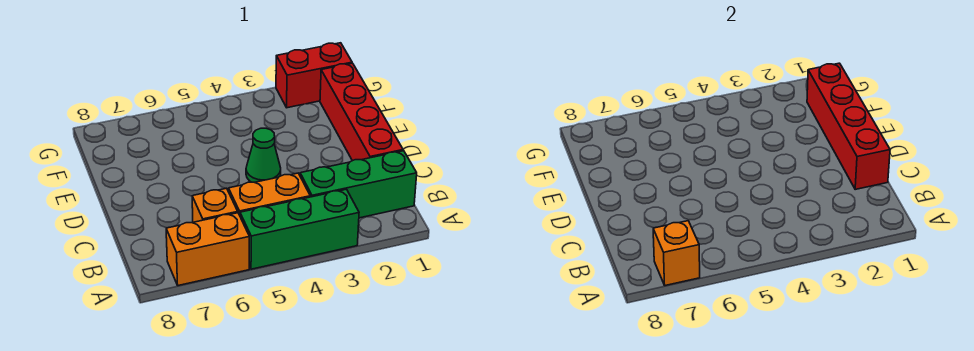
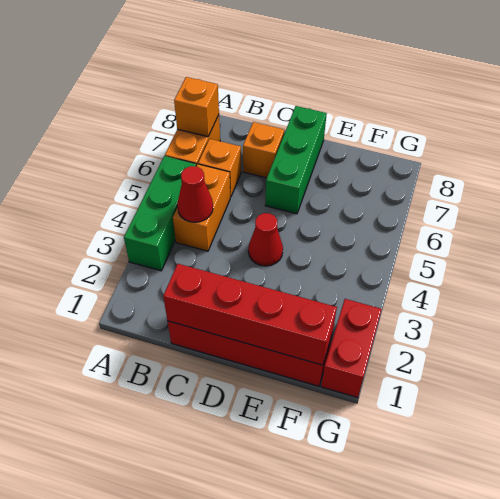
green brick B1:B3 level 1 -> green brick D6:D8 level 1
none -> red cone B4 level 2
none -> orange brick C7 level 1
green cone D4 level 1 -> red cone D4 level 1

